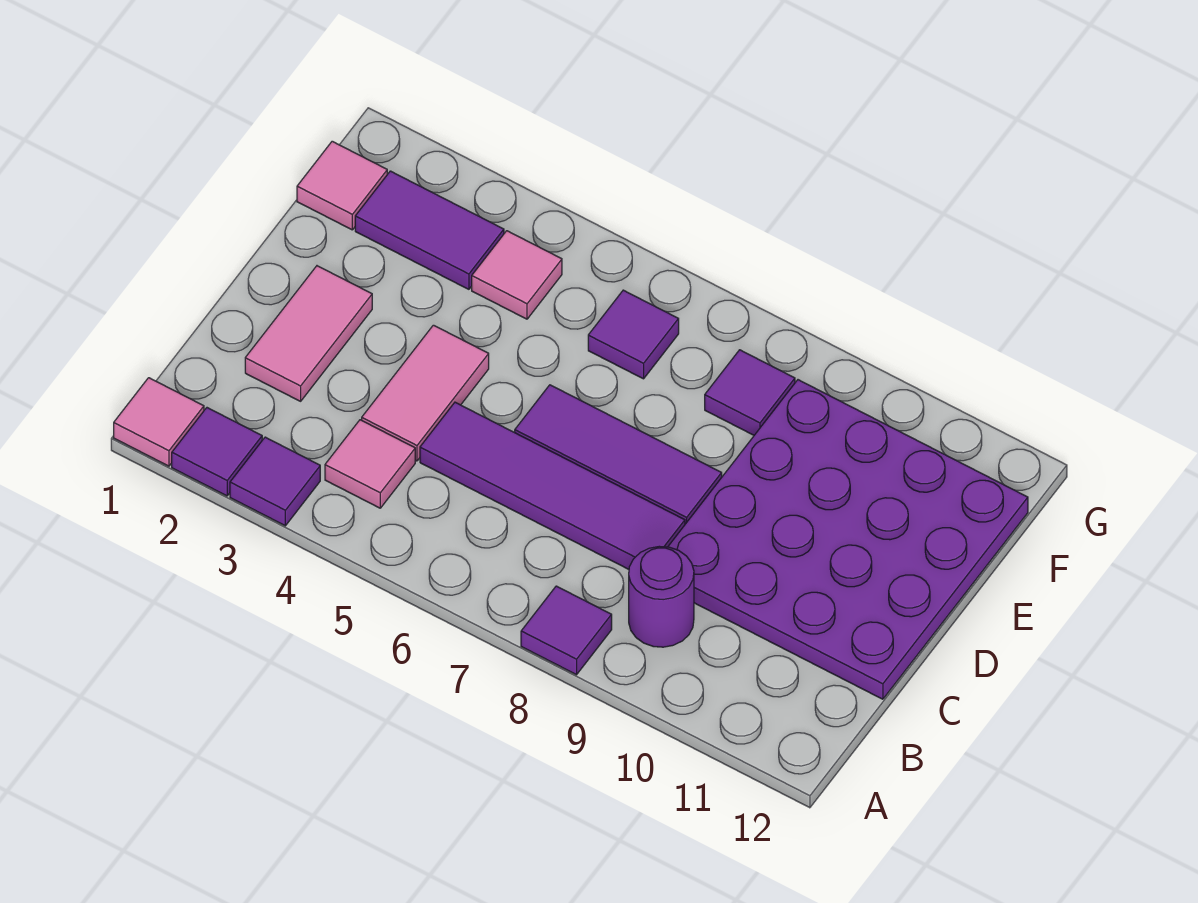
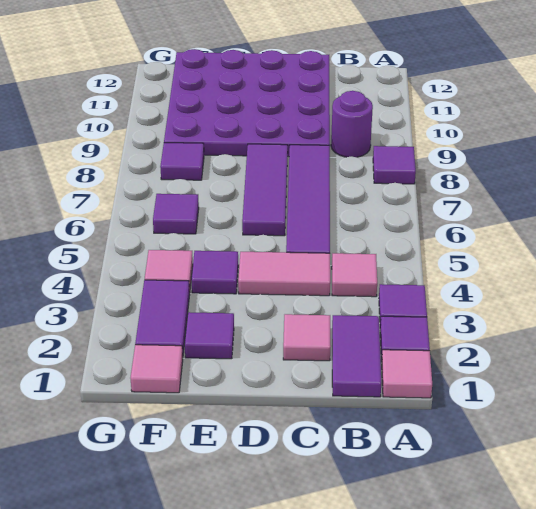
none -> purple tile B1:B2 level 1
pink tile C2:D2 level 1 -> pink tile C2 level 1
none -> purple tile E2 level 1
none -> purple tile E4 level 1

